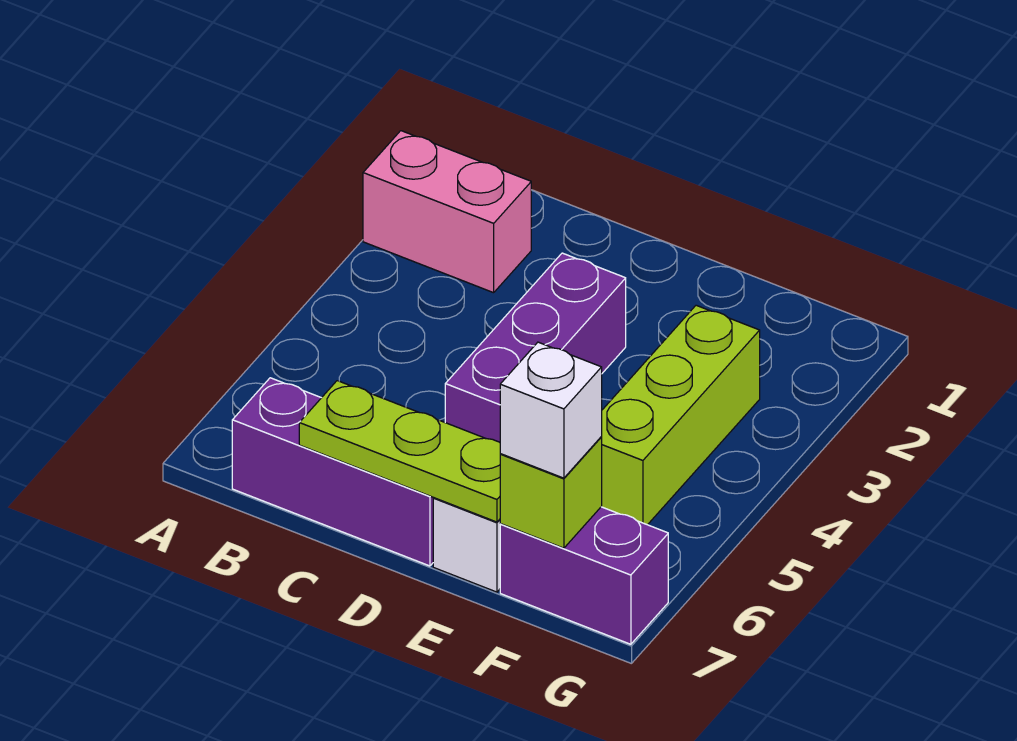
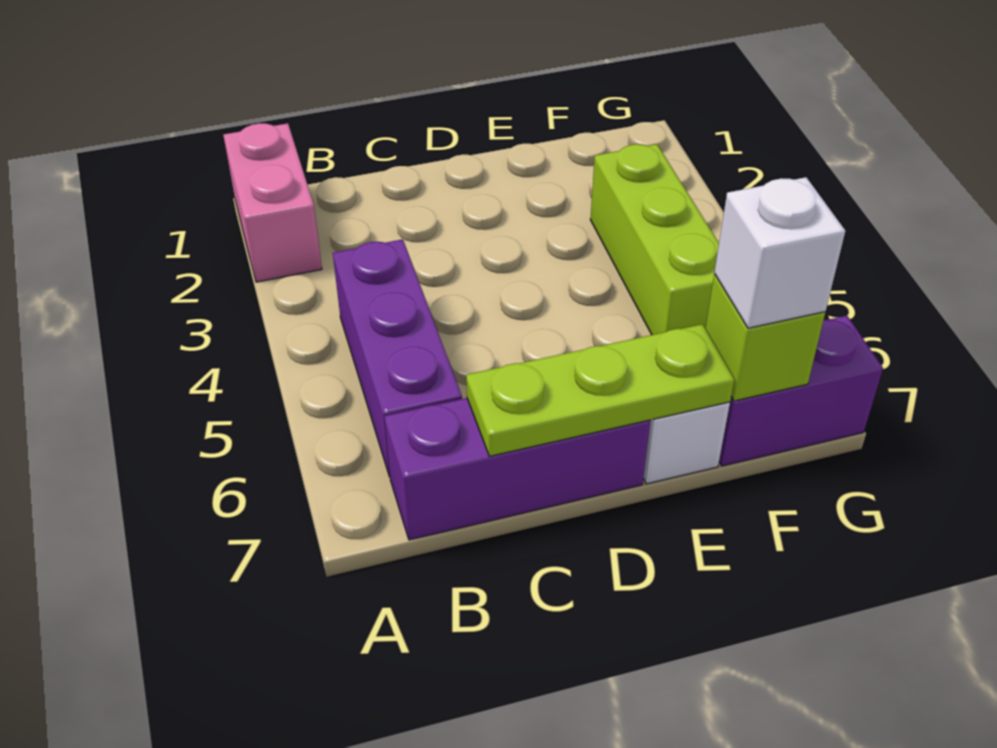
pink brick A2:B2 level 1 -> pink brick A1:A2 level 1
purple brick D3:D5 level 1 -> purple brick B4:B6 level 1

